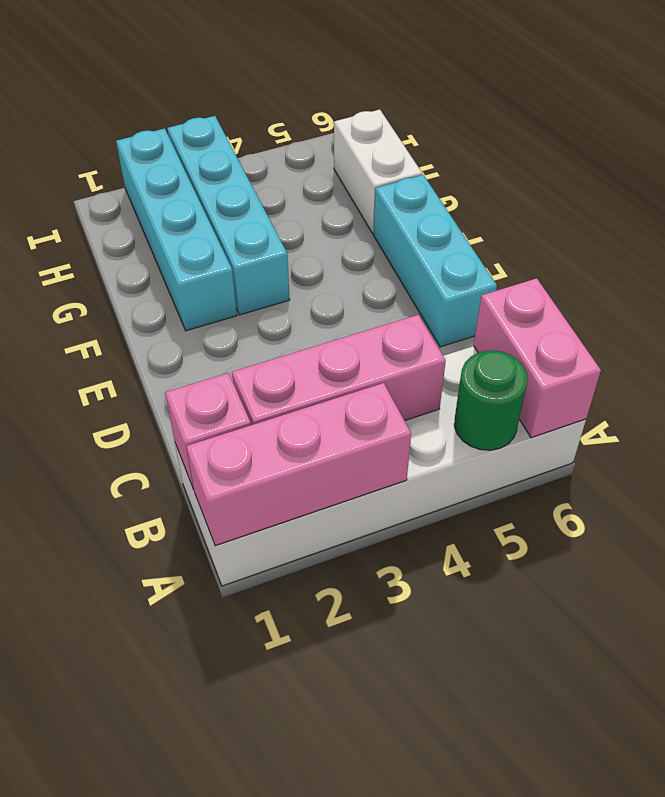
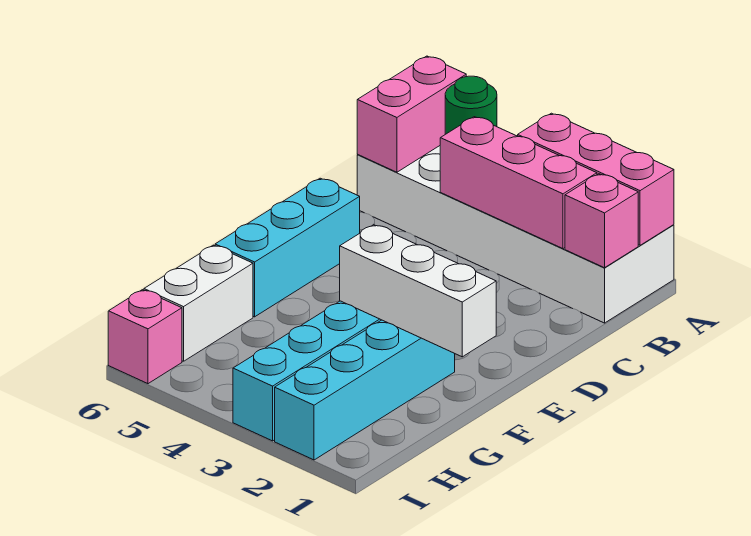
none -> white brick F1:F3 level 2
none -> pink brick I6 level 1

